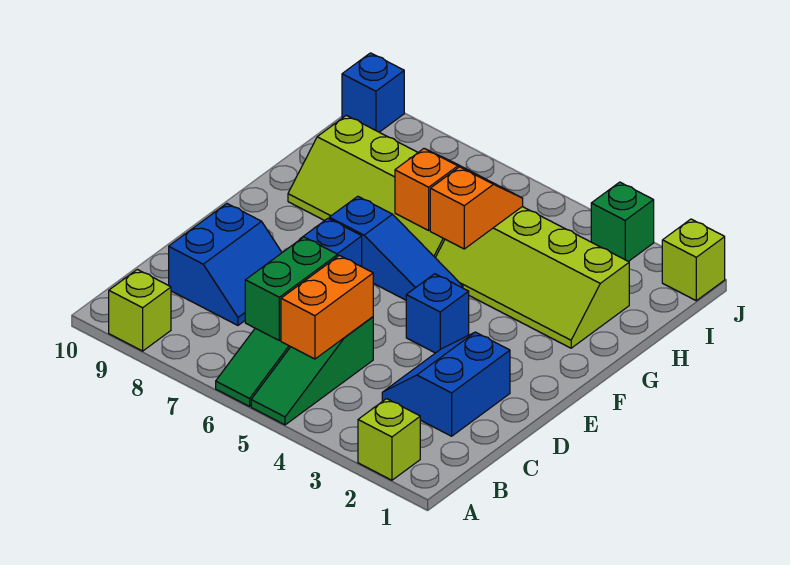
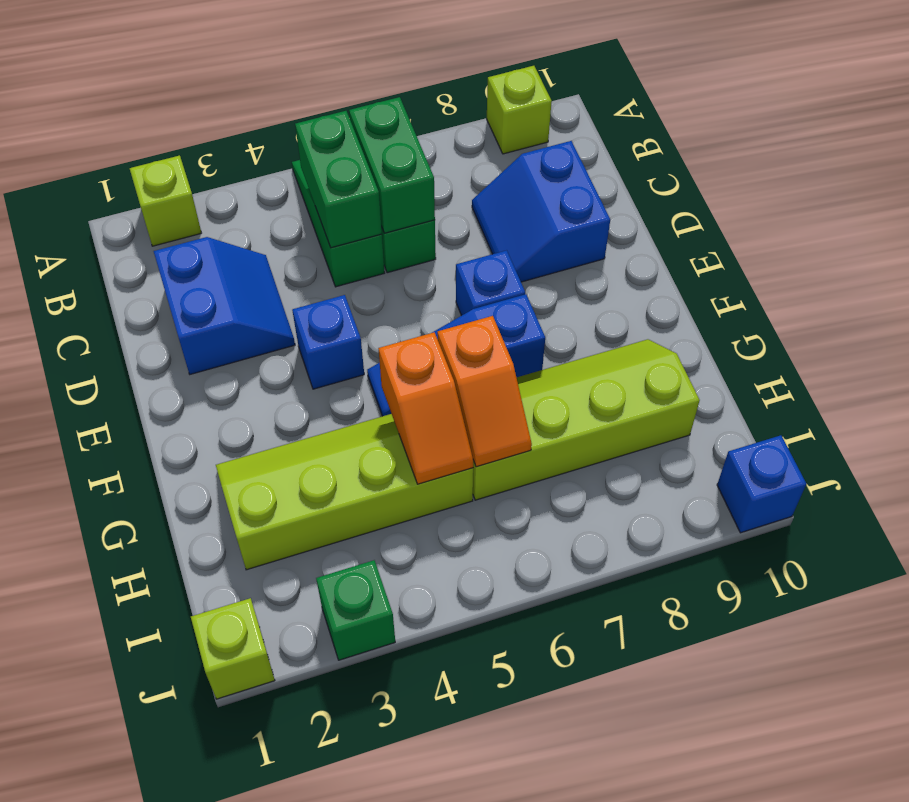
orange brick B5:C5 level 2 -> green brick B5:C5 level 2

